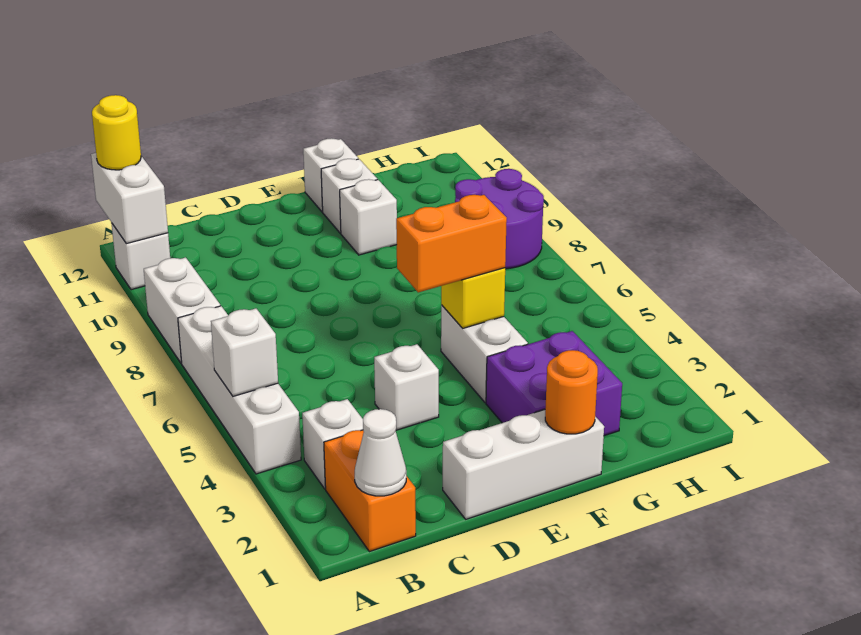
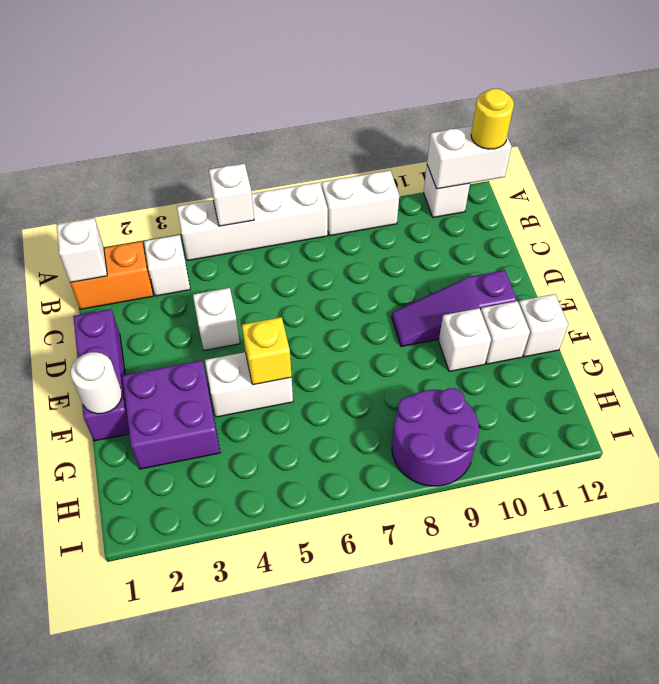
white cone B1 level 2 -> white brick B1 level 2
white brick D1:F1 level 1 -> purple brick D1:F1 level 1
orange brick E5:F5 level 3 -> none
none -> purple slope E9:E11 level 1 top 11
orange round brick F1 level 2 -> white round brick F1 level 2

